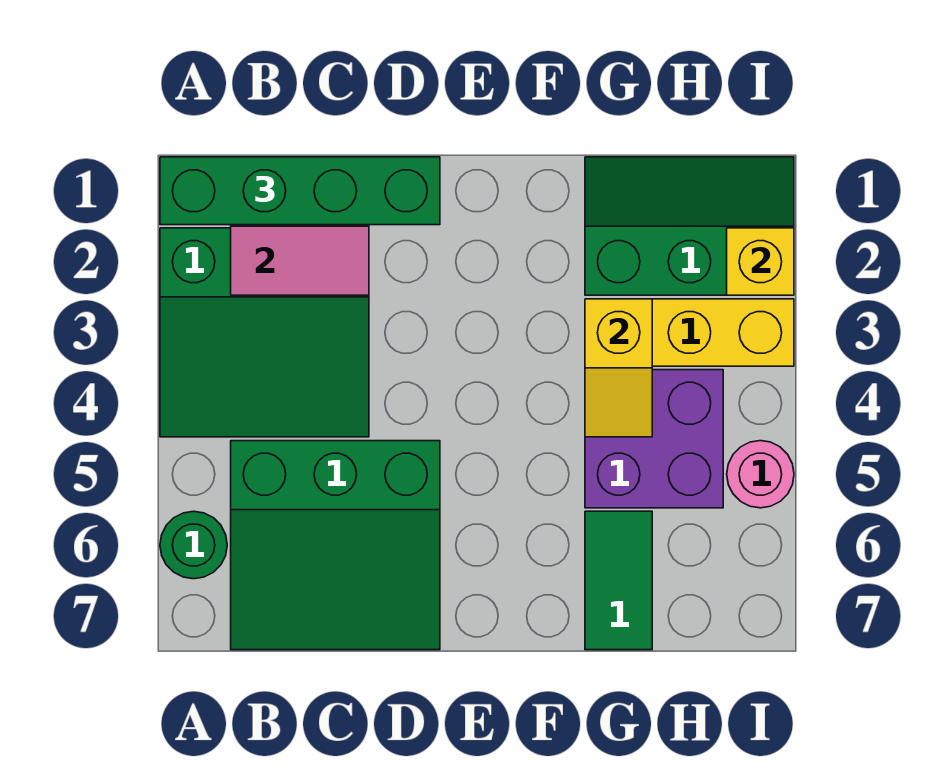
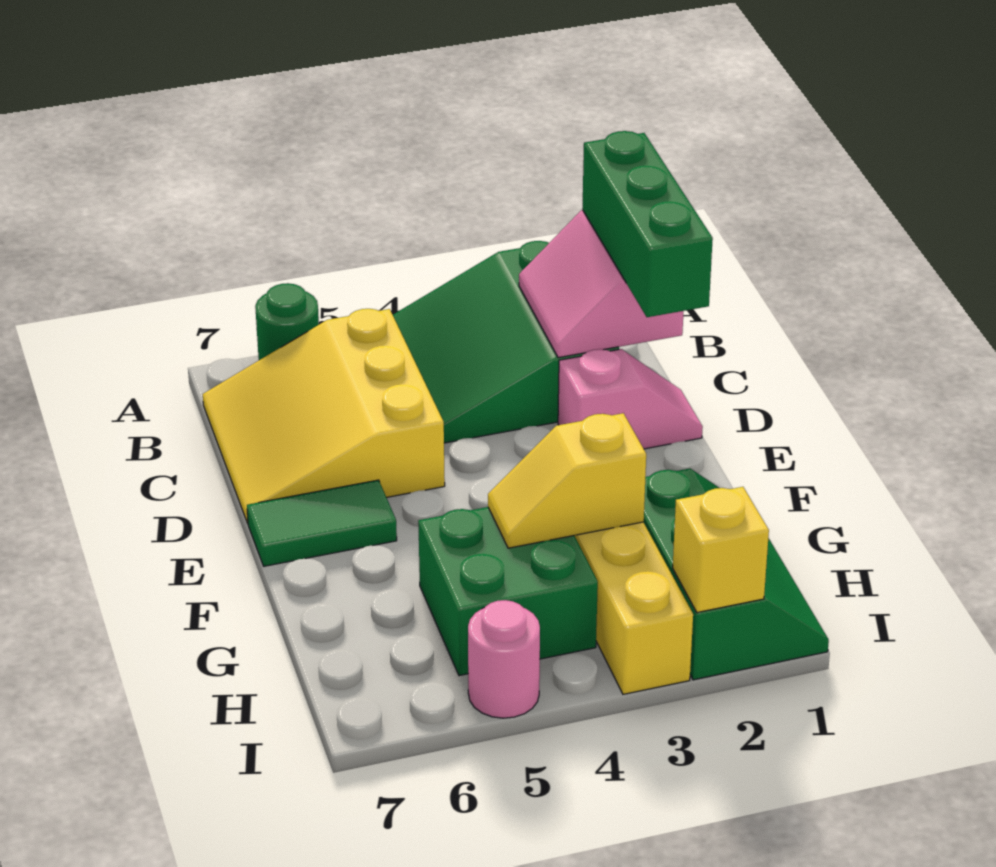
green brick A1:D1 level 3 -> green brick B1:D1 level 3
green slope B5:D7 level 1 top 5 -> yellow slope B5:D7 level 1 top 5
none -> pink slope D1:D2 level 1 top 2
purple brick G4:H5 level 1 -> green brick G4:H5 level 1
green tile G6:G7 level 1 -> green tile E6:E7 level 1

